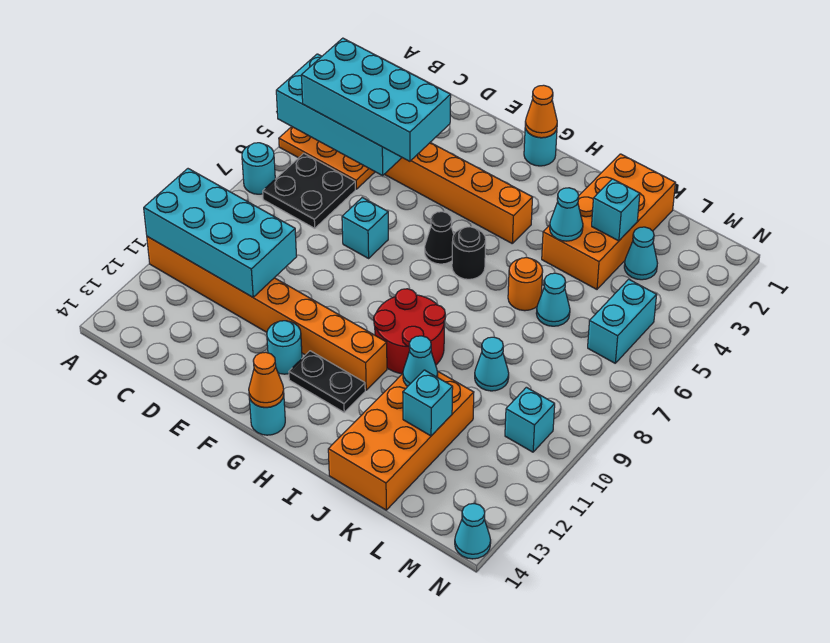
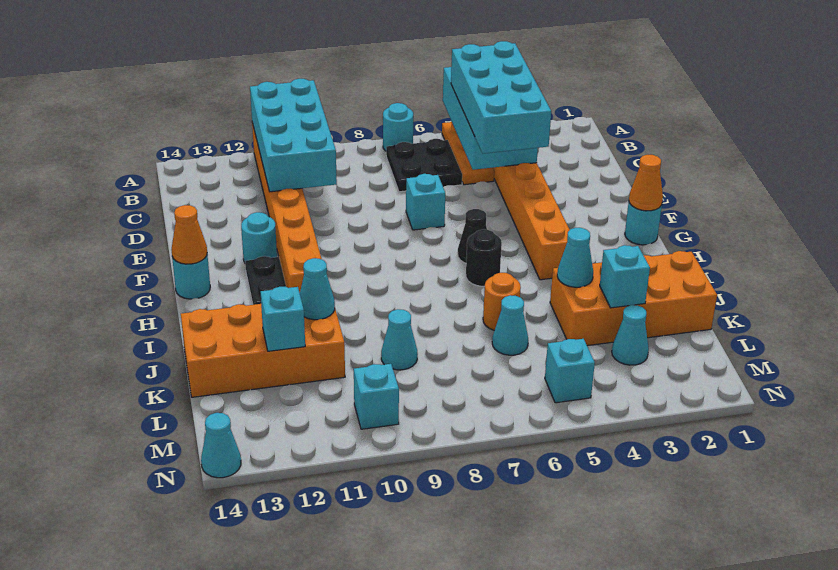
red round brick H9:I10 level 1 -> none
cyan brick M5:M6 level 1 -> cyan brick M5 level 1

